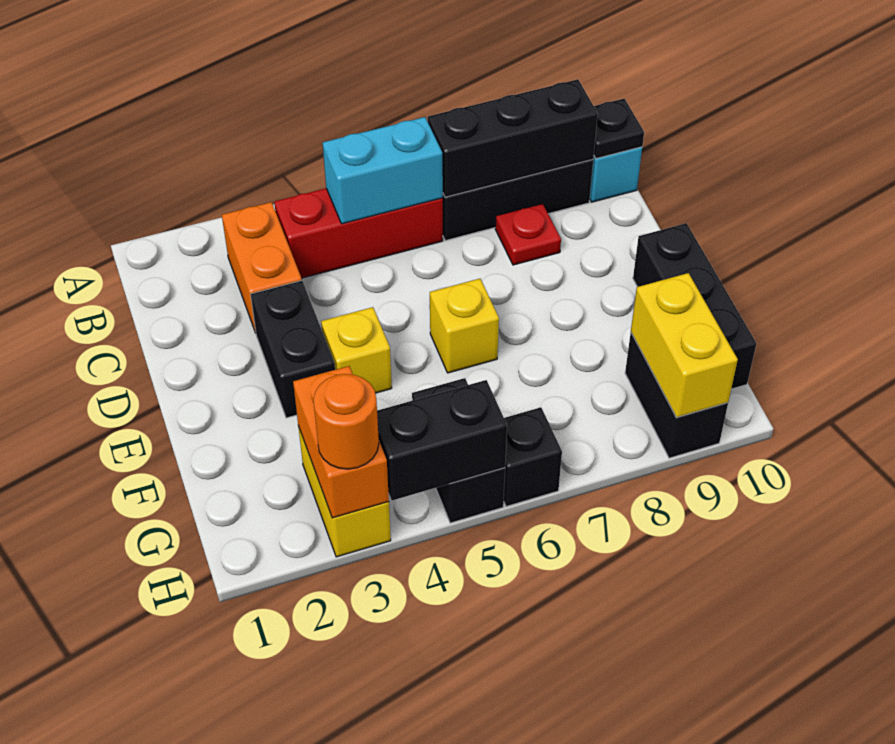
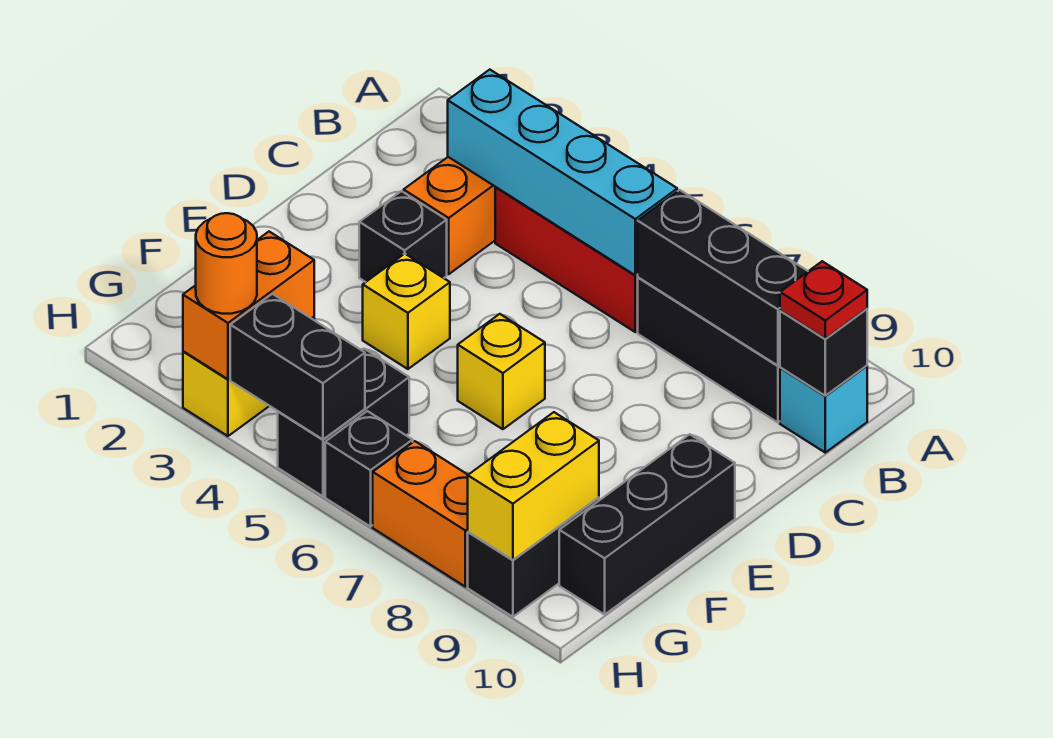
cyan brick B5:B6 level 2 -> cyan brick B3:B6 level 2
black plate B10 level 2 -> black brick B10 level 2
red plate C8 level 1 -> red plate B10 level 3
black brick D3:E3 level 1 -> black brick D3 level 1
none -> orange brick H7:H8 level 1

